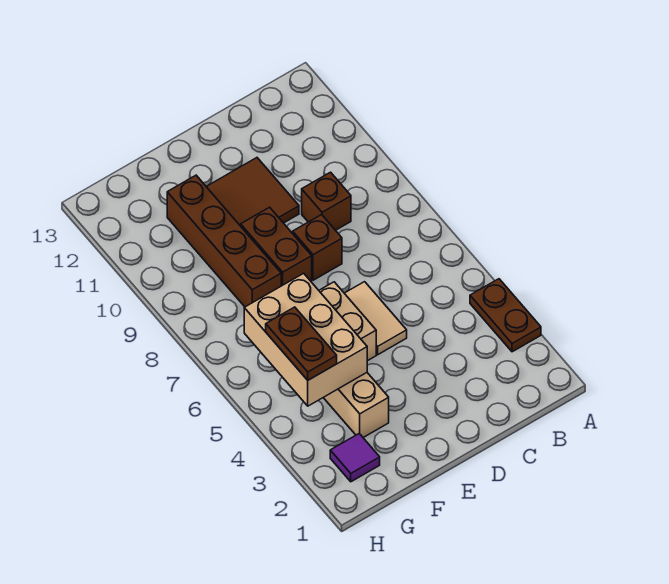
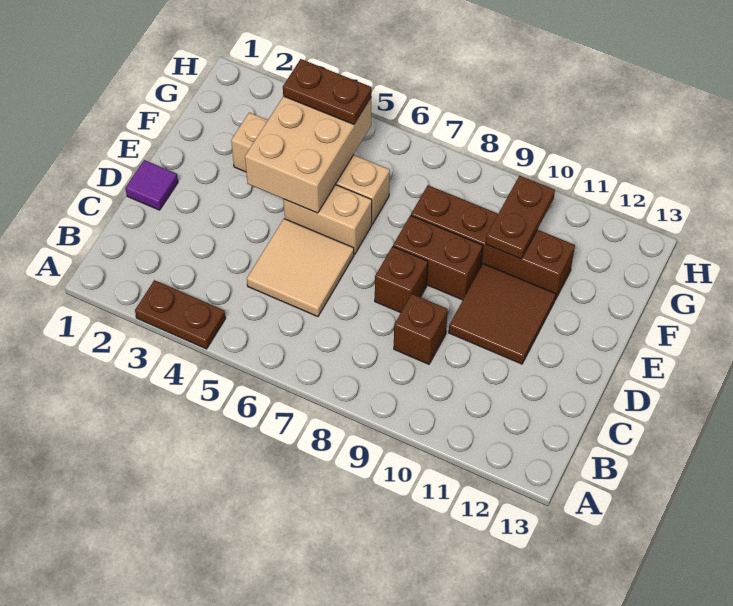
tan tile D5:D6 level 1 -> tan tile C5:D6 level 1
tan brick F4:G6 level 2 -> tan brick E4:G5 level 2
none -> brown plate F10:G10 level 2
purple tile G2 level 1 -> purple tile D1 level 1

